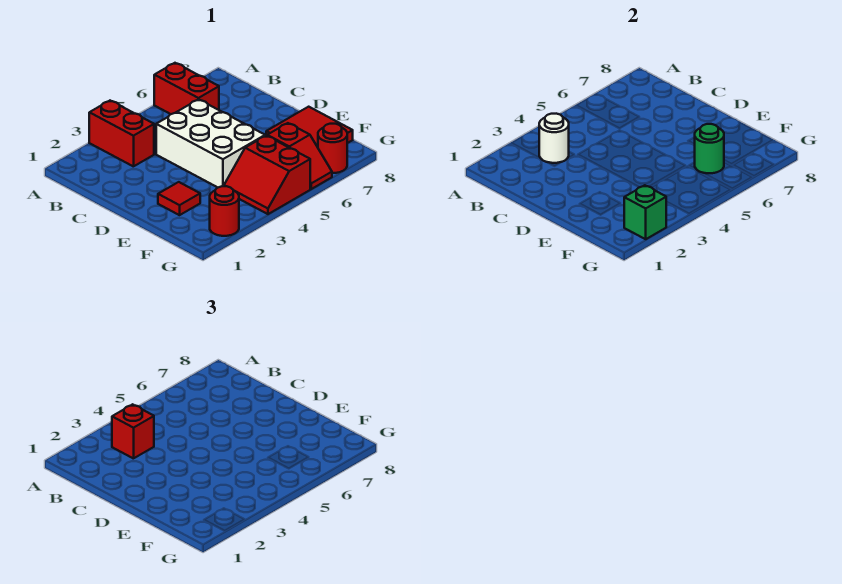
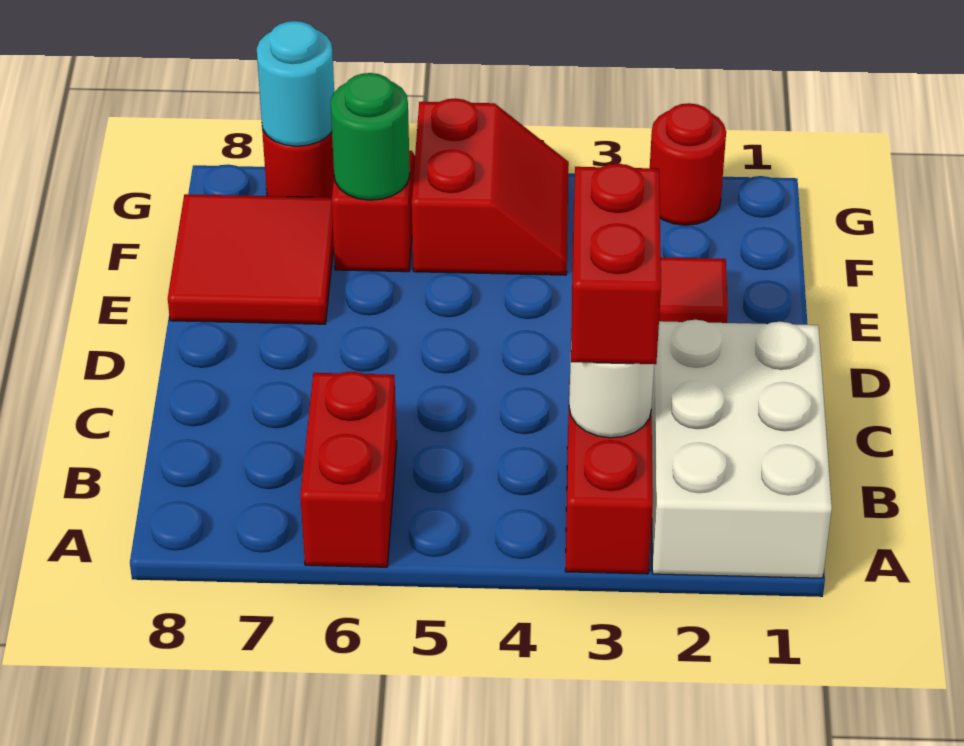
red brick B3 level 3 -> red brick B3:C3 level 3
white brick C4:E5 level 1 -> white brick A1:C2 level 1
green brick G2 level 2 -> none
none -> cyan round brick G7 level 2

